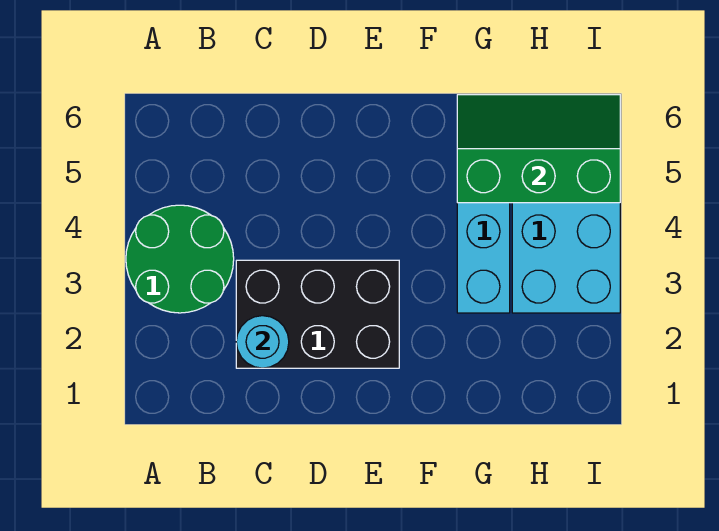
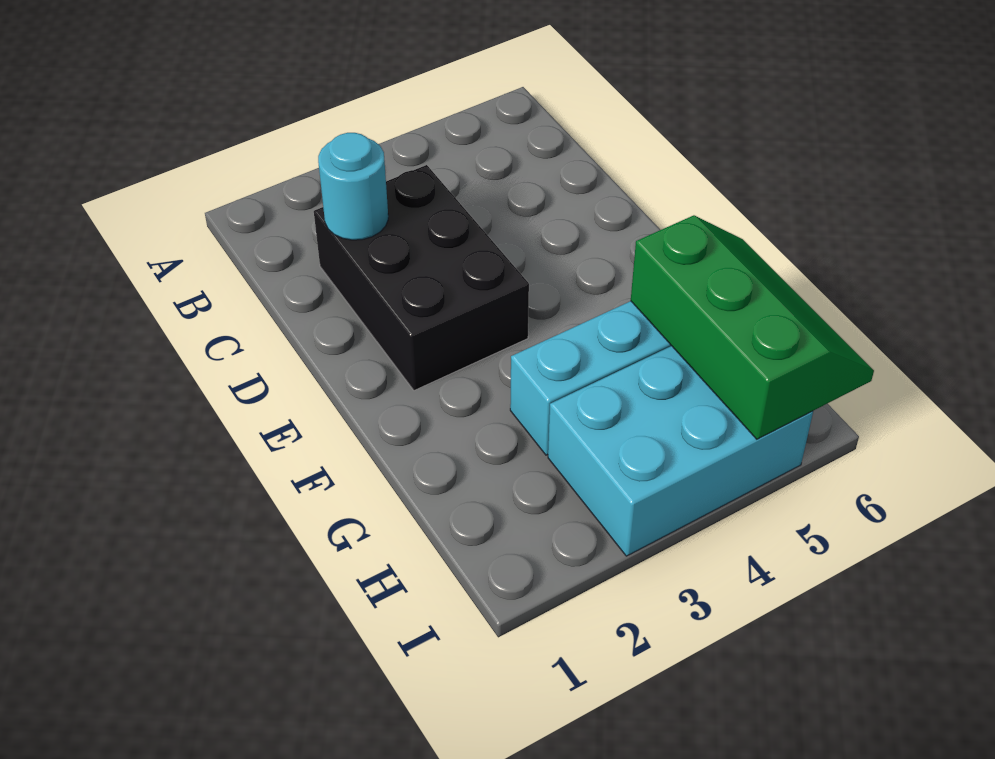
green round brick A3:B4 level 1 -> none

